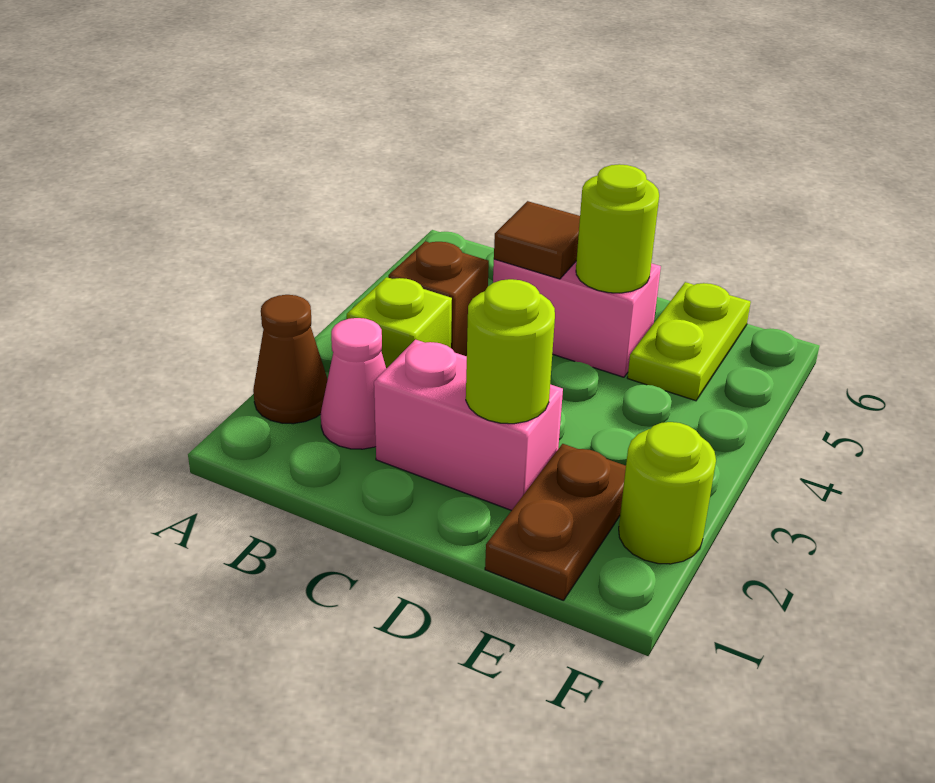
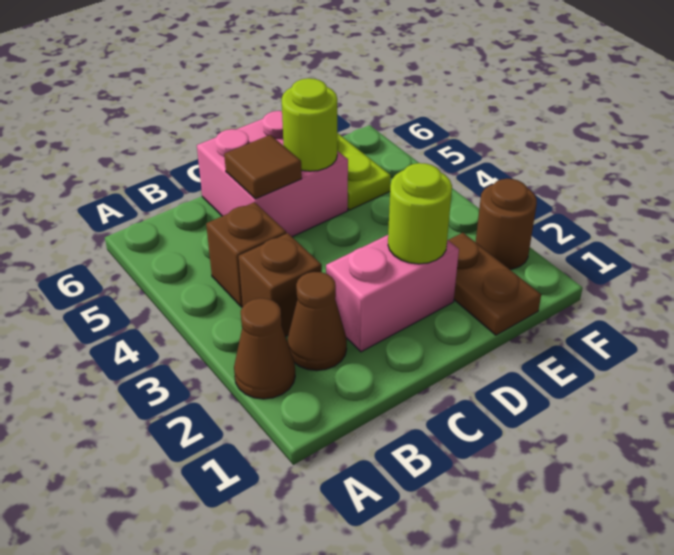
pink cone B2 level 1 -> brown cone B2 level 1
lime brick B3 level 1 -> brown brick B3 level 1
pink brick C5:D5 level 1 -> pink brick C5:D6 level 1
lime round brick F2 level 1 -> brown round brick F2 level 1

